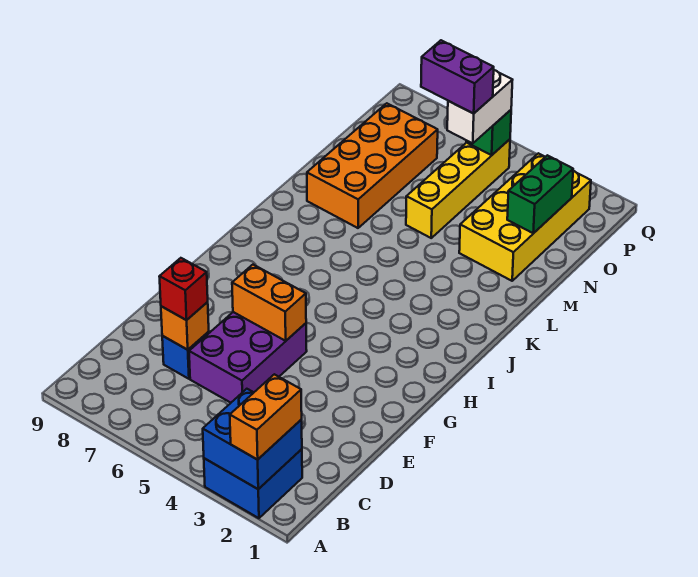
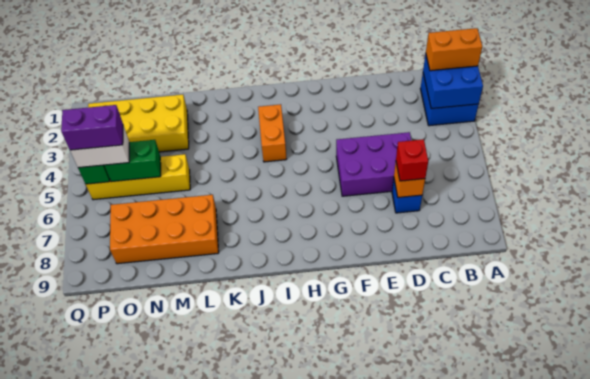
orange brick F5:F6 level 2 -> orange brick I3:I4 level 1
green brick N2:O2 level 2 -> green brick N5:O5 level 2
purple brick O5:O6 level 4 -> purple brick O5:P5 level 4

